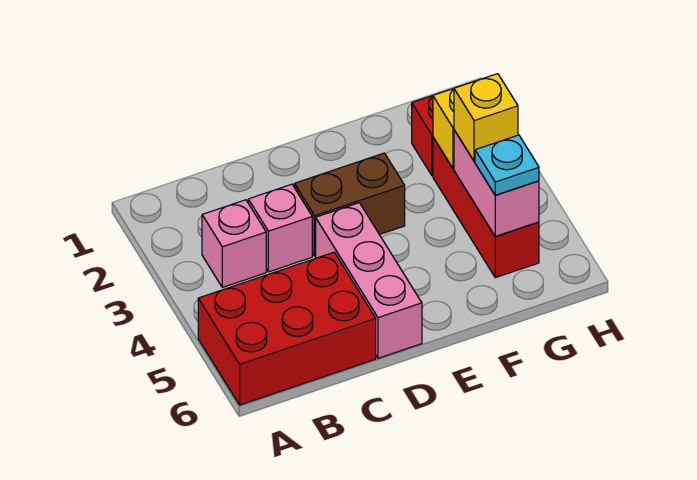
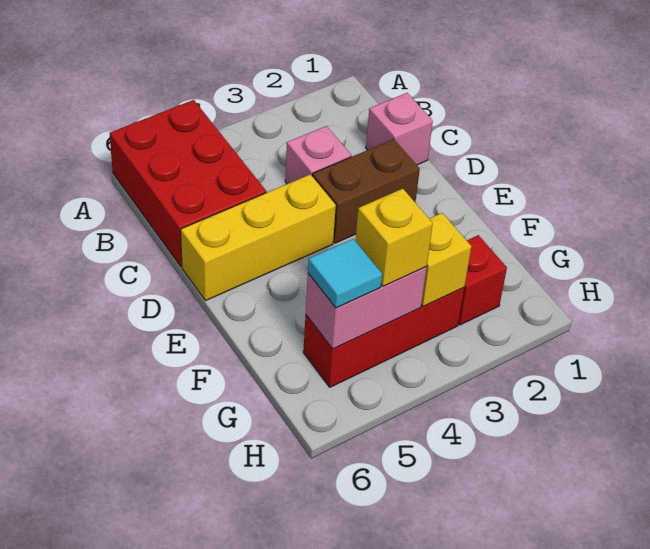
pink brick B3 level 1 -> pink brick C1 level 1
brown brick D3:E3 level 1 -> brown brick D2:D3 level 1
pink brick D4:D6 level 1 -> yellow brick D4:D6 level 1
cyan plate G5 level 3 -> cyan tile G5 level 3

